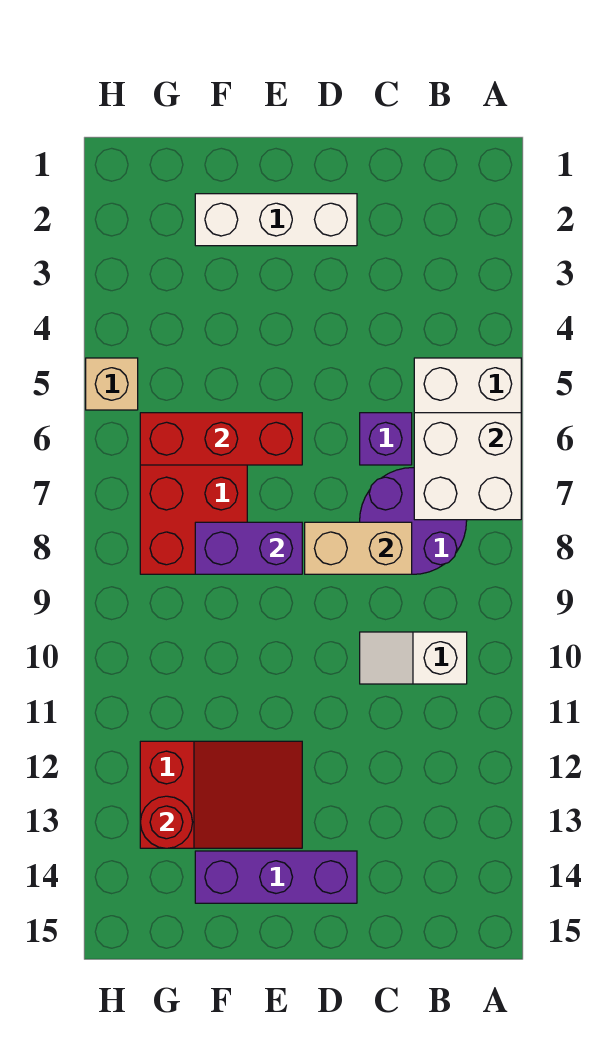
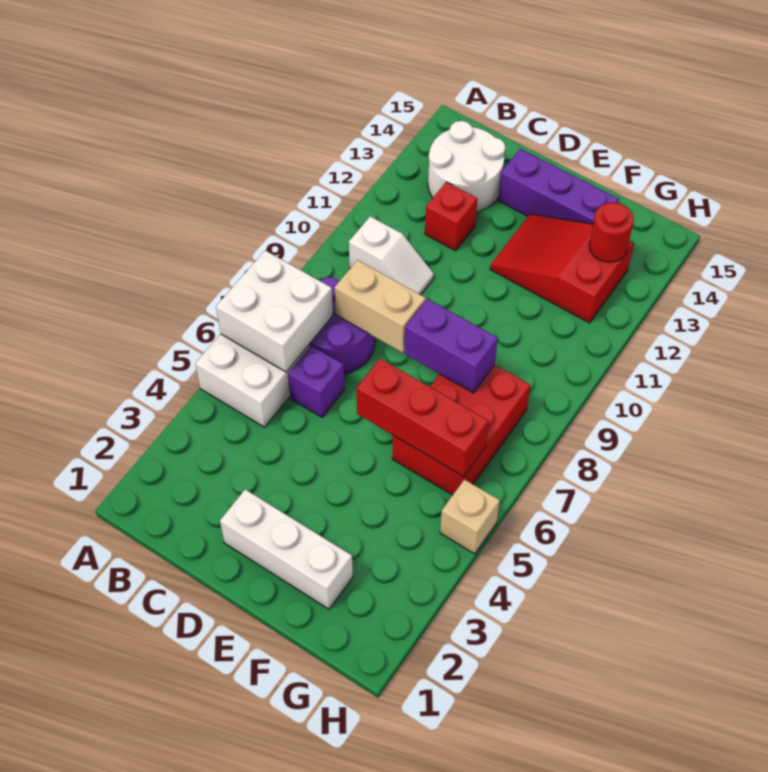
none -> white round brick B13:C14 level 1
none -> red brick C12 level 1

